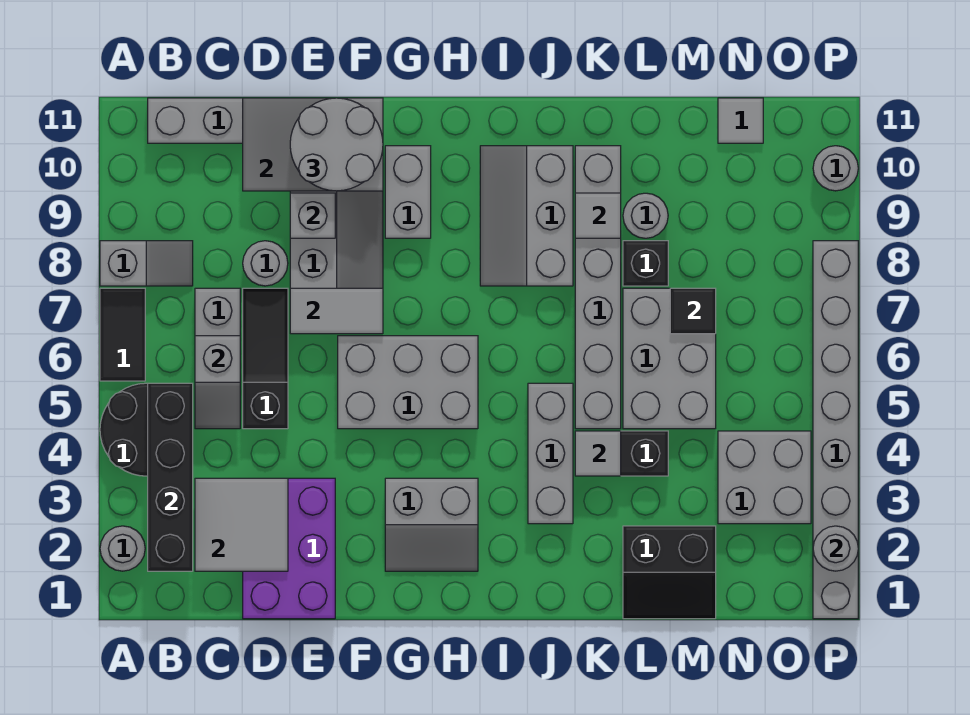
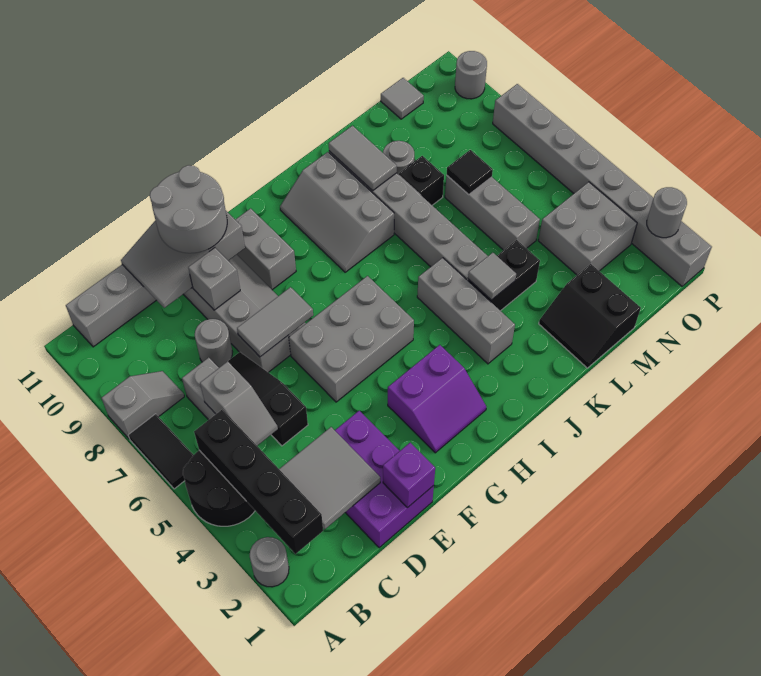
none -> purple brick E1 level 2
grey slope G2:H3 level 1 top 3 -> purple slope G2:H3 level 1 top 3
grey tile K9 level 2 -> grey tile K9:K10 level 2
black slope L1:M2 level 1 top 2 -> black slope L1:M2 level 1 top M
grey brick L5:M7 level 1 -> grey brick M5:M7 level 1

